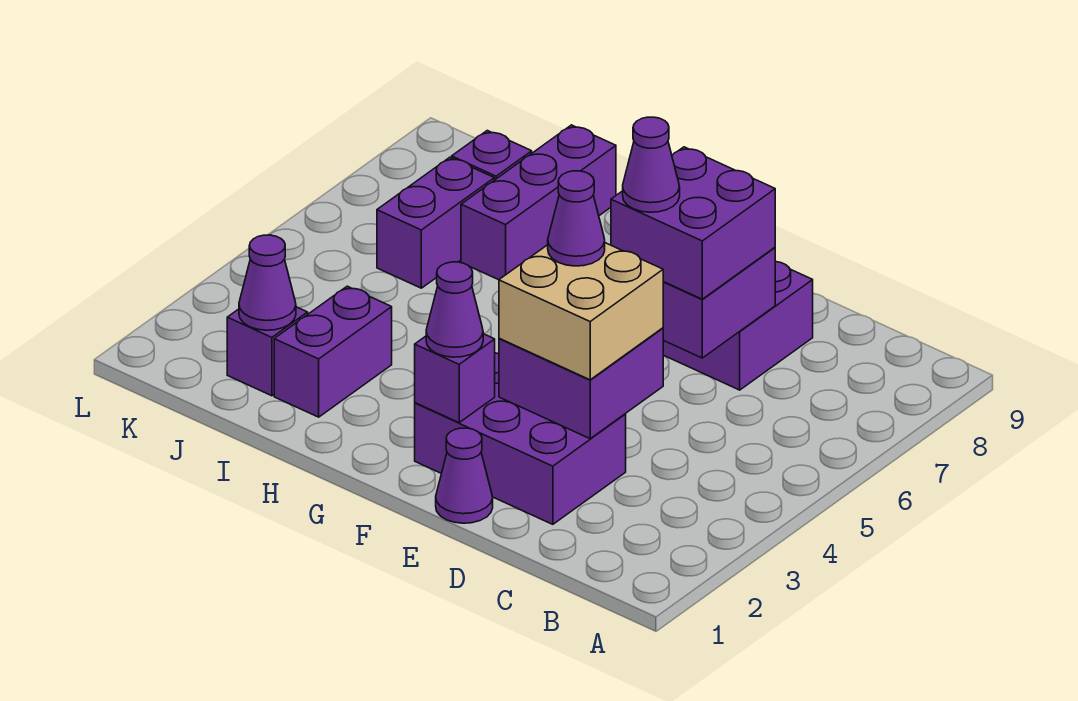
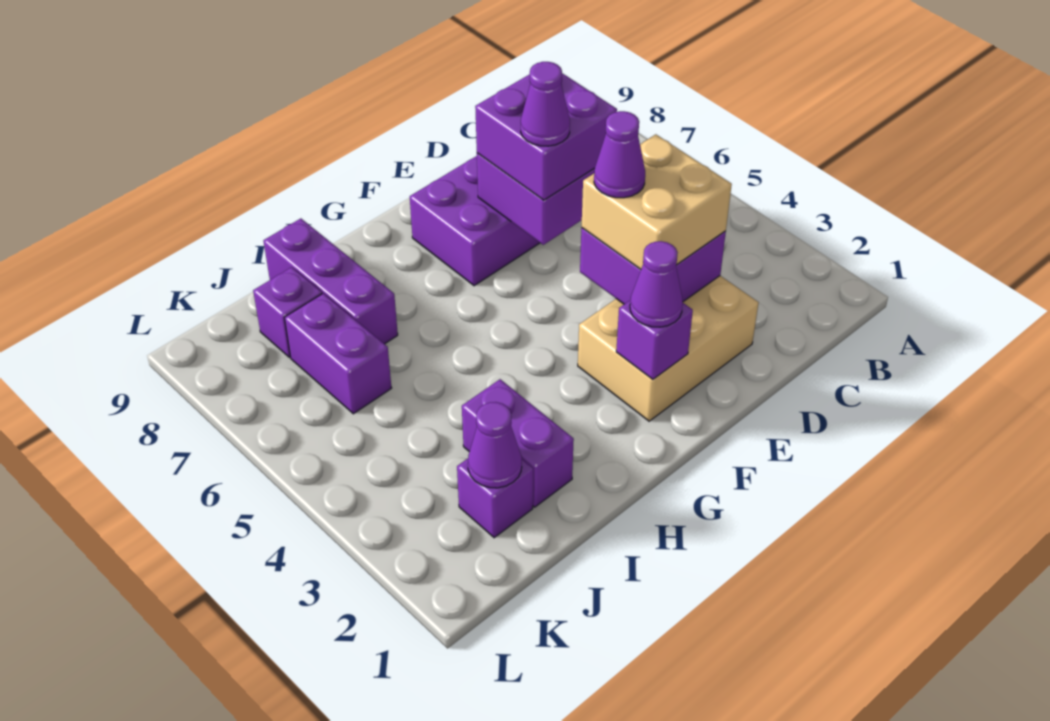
purple brick D2:F3 level 1 -> tan brick D2:F3 level 1
purple cone E1 level 1 -> none

